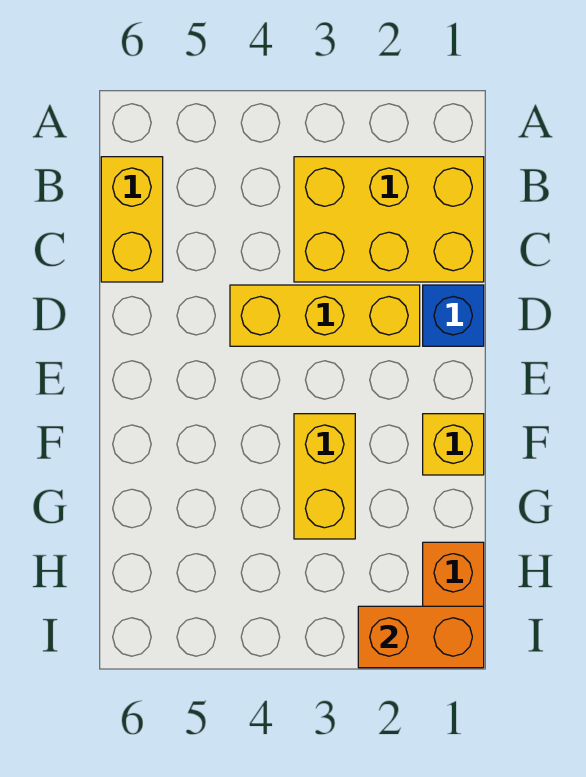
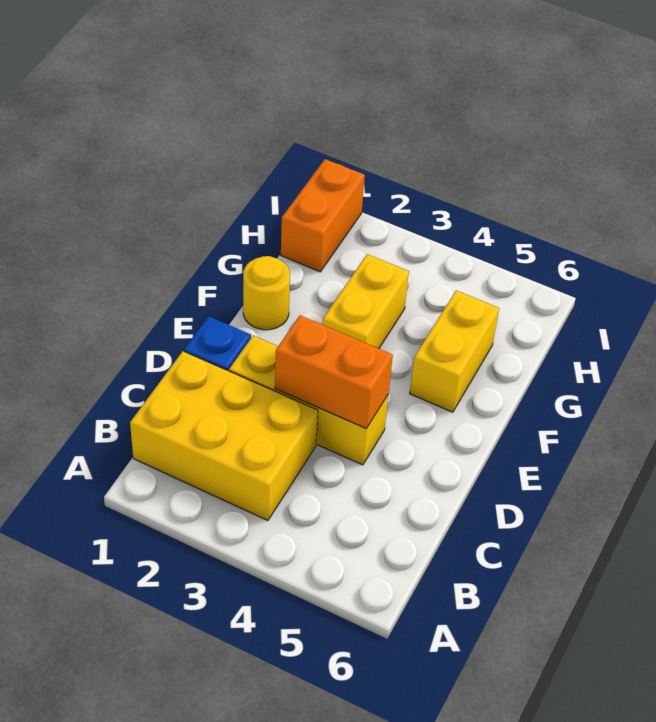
yellow brick B6:C6 level 1 -> yellow brick F5:G5 level 1
yellow brick F1 level 1 -> yellow round brick F1 level 1
orange brick I1:I2 level 2 -> orange brick D3:D4 level 2

